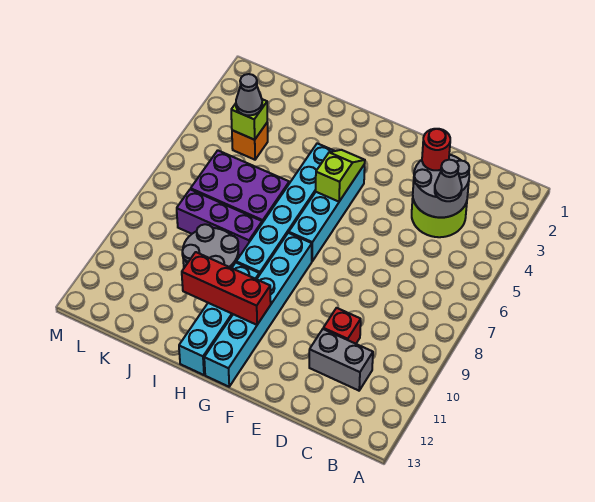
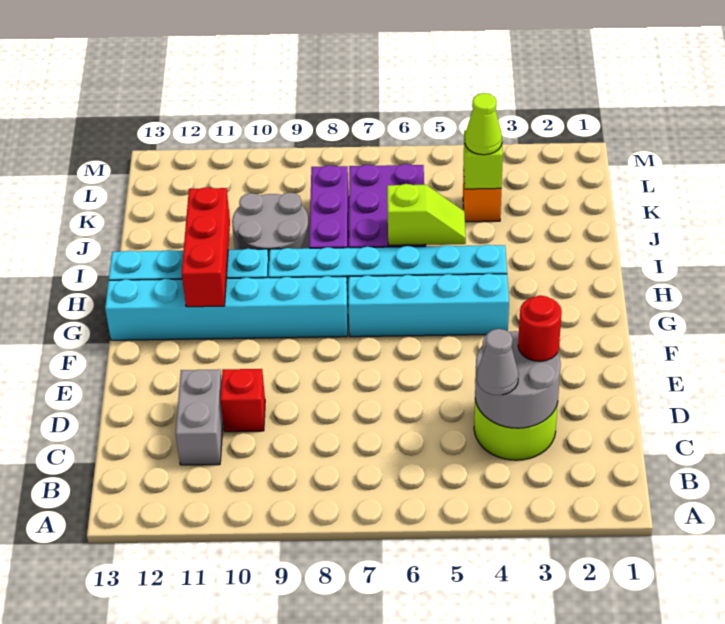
lime slope G4:G5 level 2 top 5 -> lime slope I5:I6 level 2 top 6
grey cone K4 level 3 -> lime cone K4 level 3

